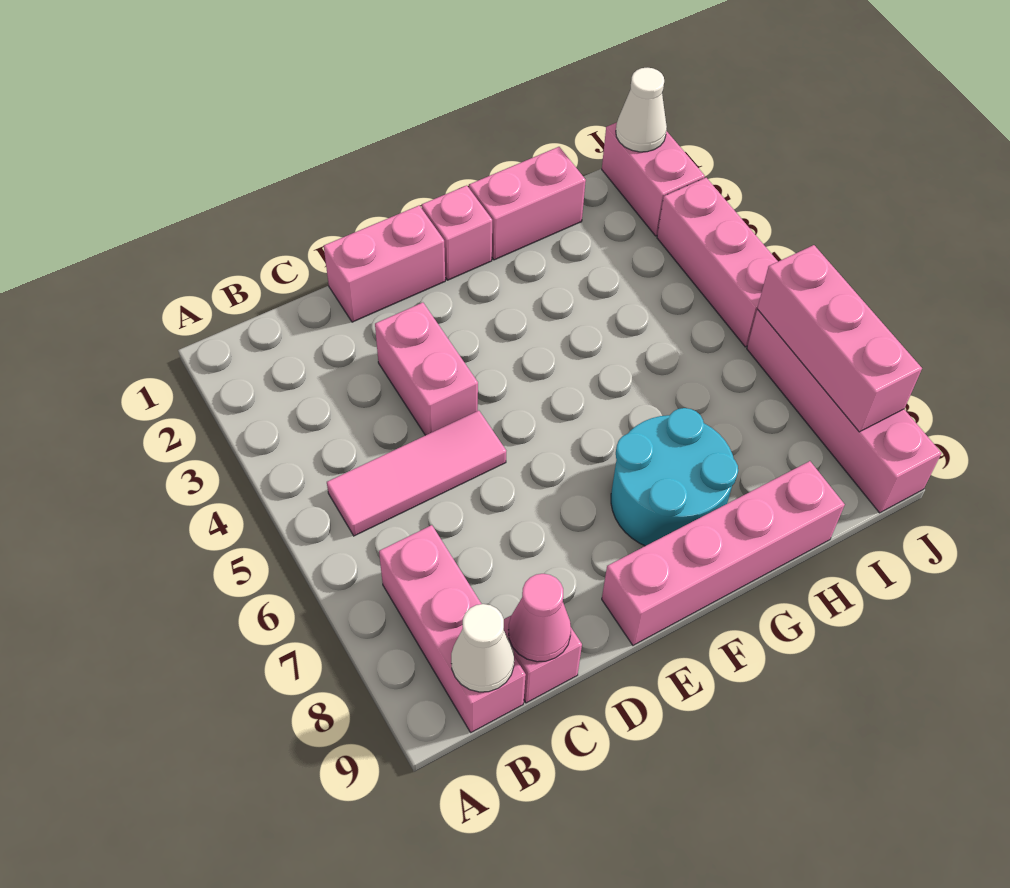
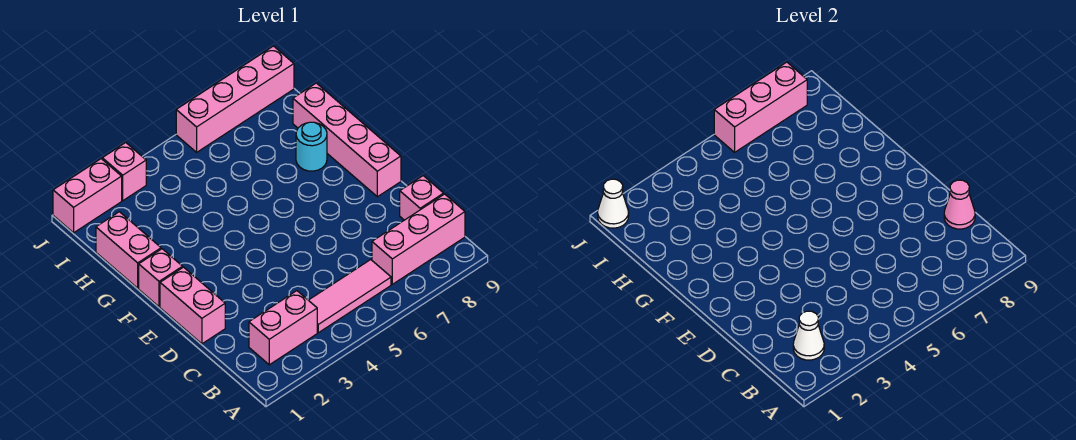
pink tile B5:D5 level 1 -> pink tile B4:B6 level 1
white cone B9 level 2 -> white cone B2 level 2
pink brick D3:D4 level 1 -> pink brick B2:B3 level 1
cyan round brick F7:G8 level 1 -> cyan round brick G8 level 1
pink brick J3:J5 level 1 -> pink brick J3 level 1

